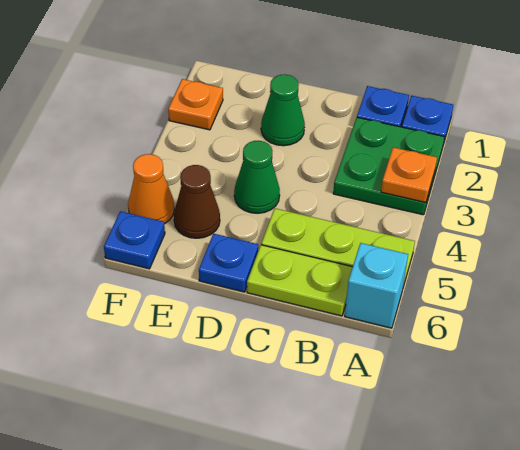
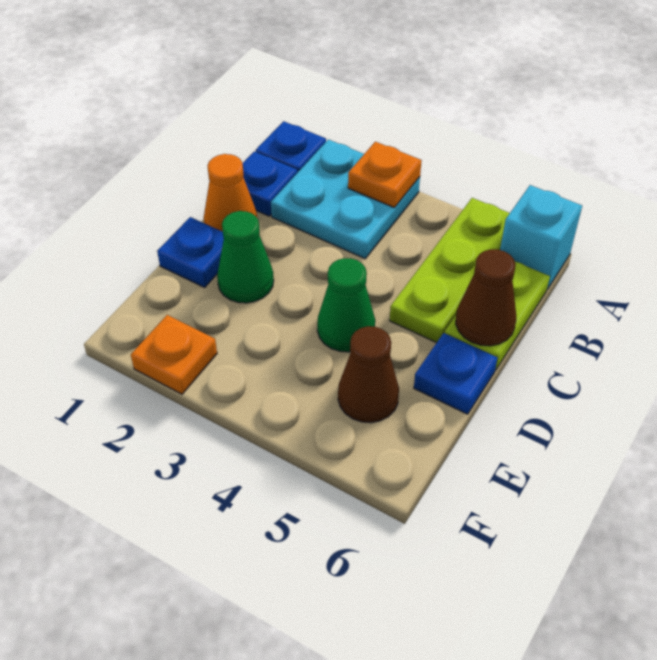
green plate A2:B3 level 1 -> cyan plate A2:B3 level 1
none -> brown cone C6 level 2
orange cone F5 level 1 -> orange cone C1 level 1
blue plate F6 level 1 -> blue plate D1 level 1

